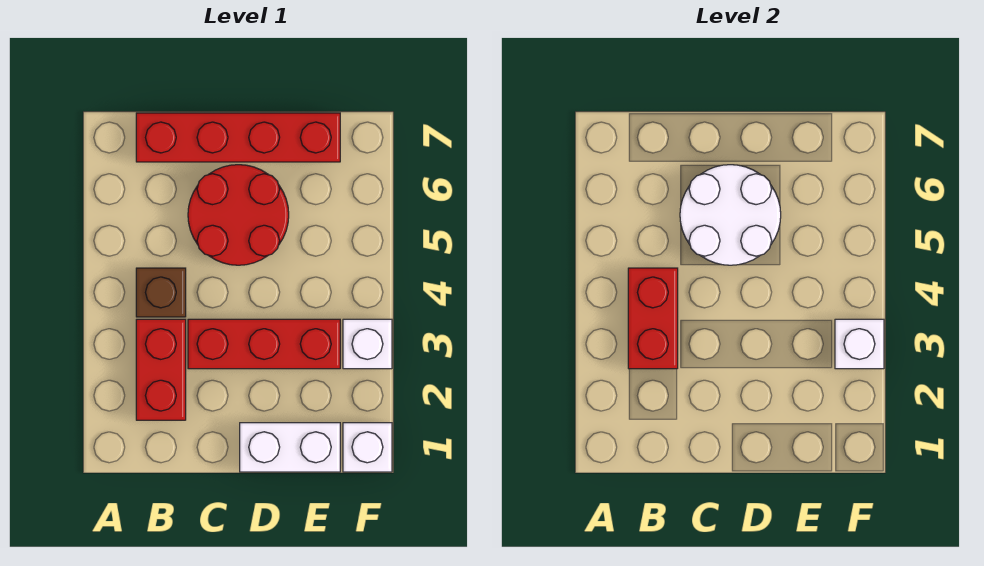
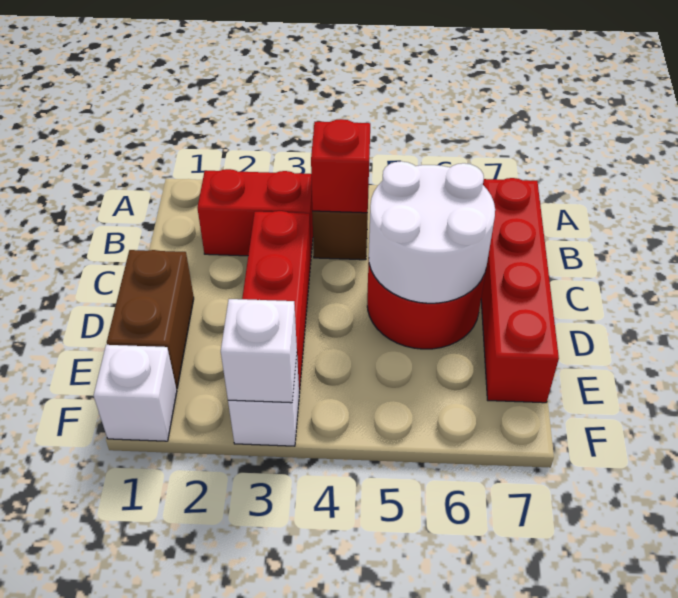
red brick B3:B4 level 2 -> red brick B4 level 2
white brick D1:E1 level 1 -> brown brick D1:E1 level 1

